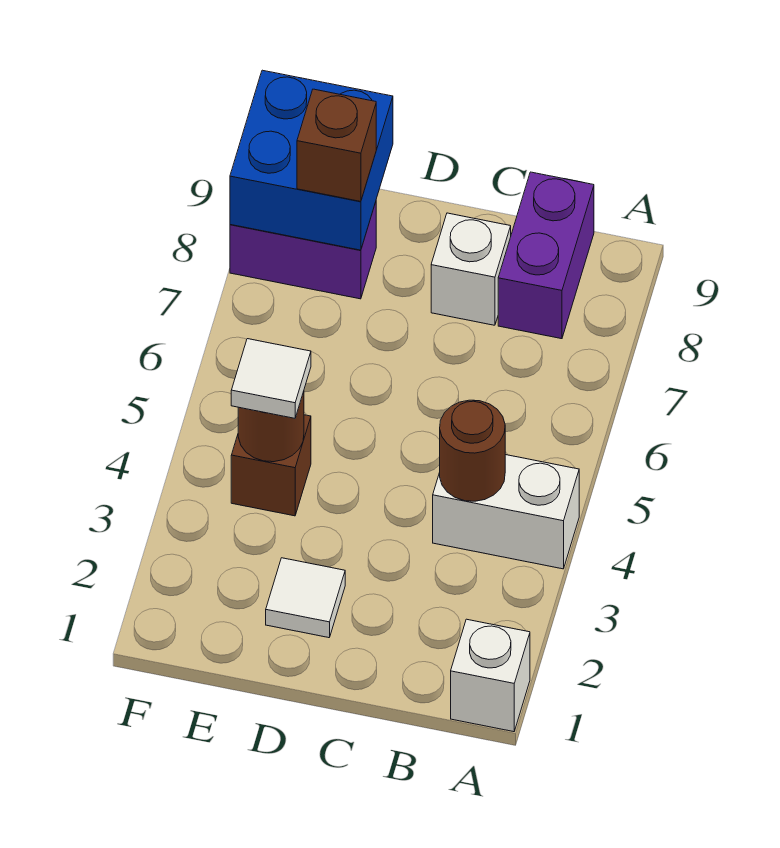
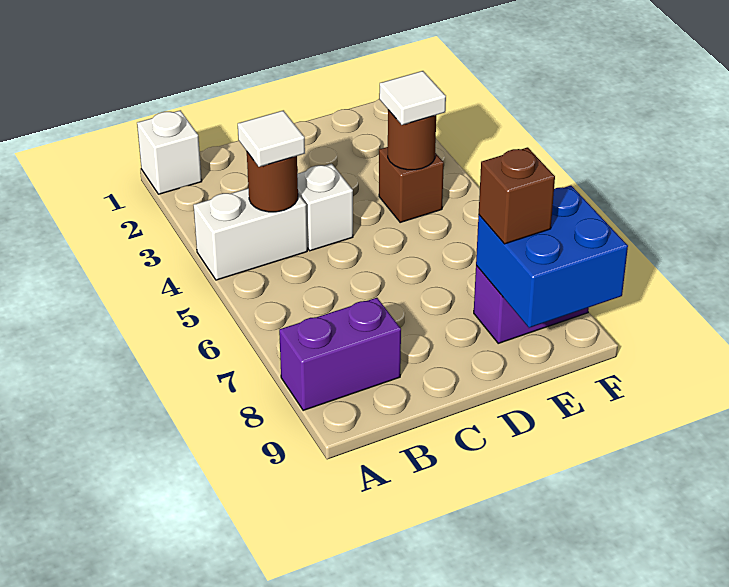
purple brick B8:B9 level 1 -> purple brick A8:B8 level 1
white brick C8 level 1 -> white brick C4 level 1
white tile D2 level 1 -> white tile B4 level 3

